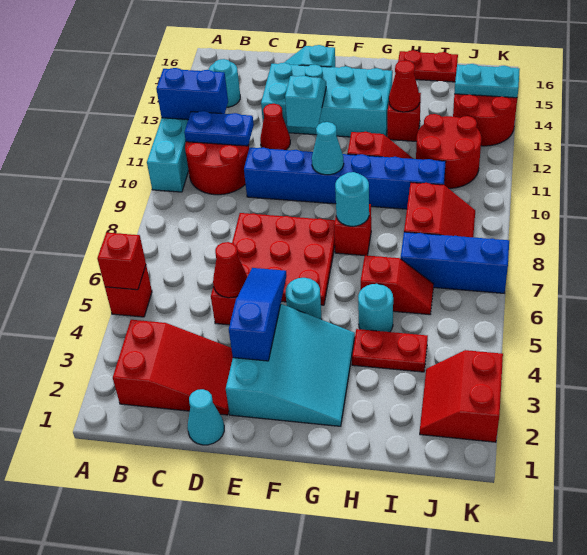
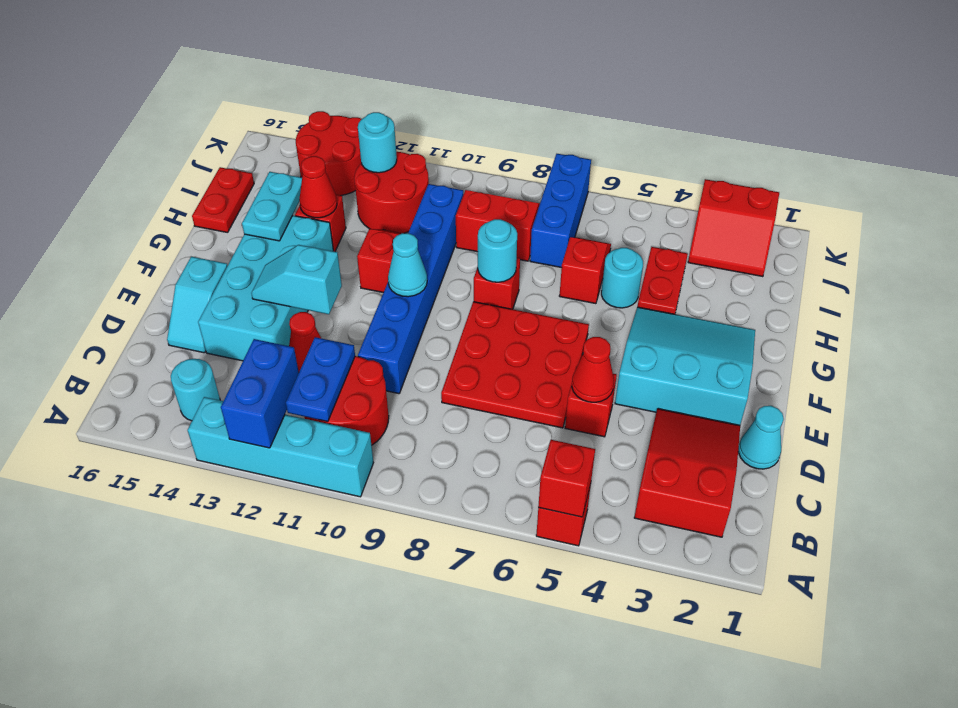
blue slope E3:E5 level 2 top 3 -> none
cyan round brick F5 level 1 -> cyan round brick J12 level 2
cyan plate J14:K14 level 2 -> cyan plate G14:H14 level 2

